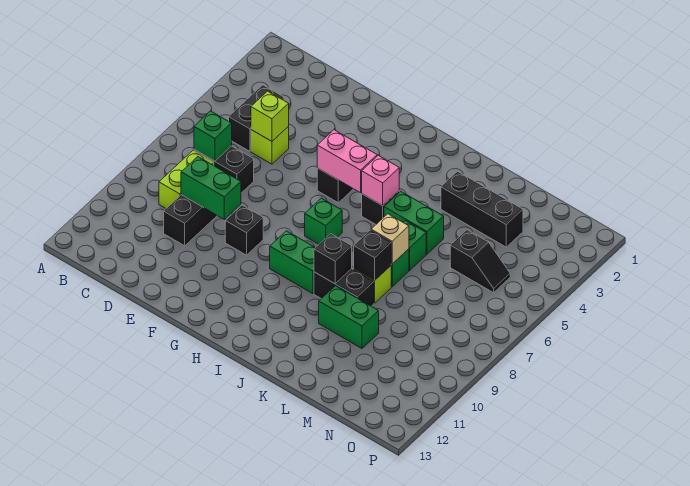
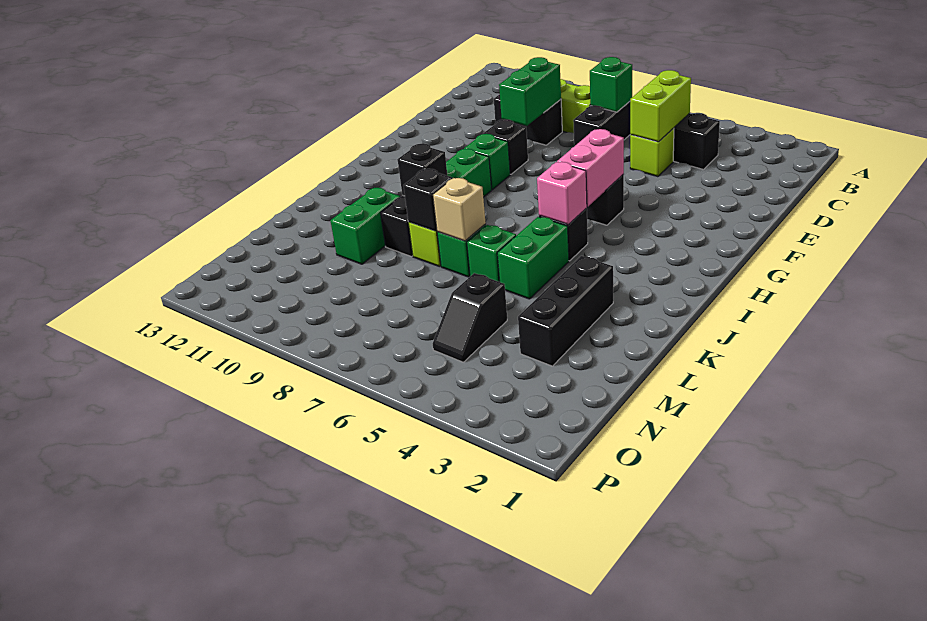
lime brick D5 level 2 -> lime brick C5:D5 level 2
green brick H7 level 1 -> green brick G9 level 1

